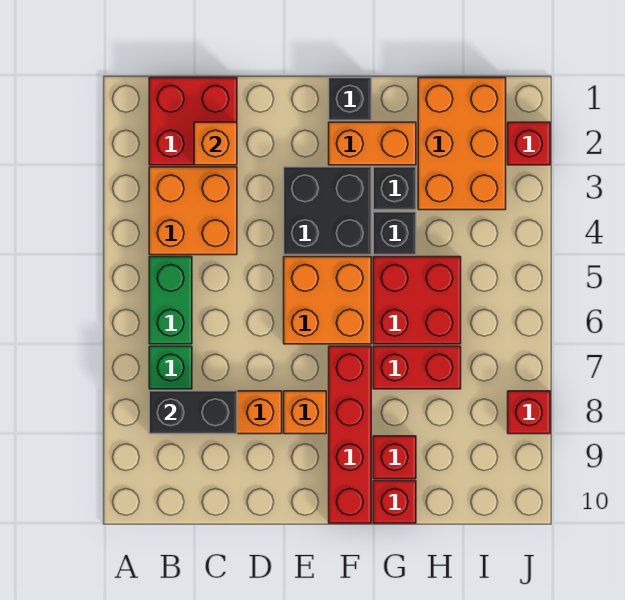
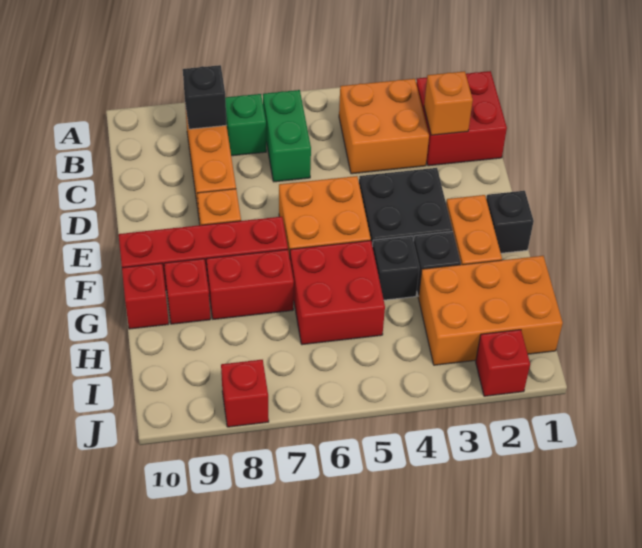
green brick B5:B6 level 1 -> green brick B6:C6 level 1
black brick B8:C8 level 2 -> black brick B8 level 2
red brick G7:H7 level 1 -> red brick G7:G8 level 1

